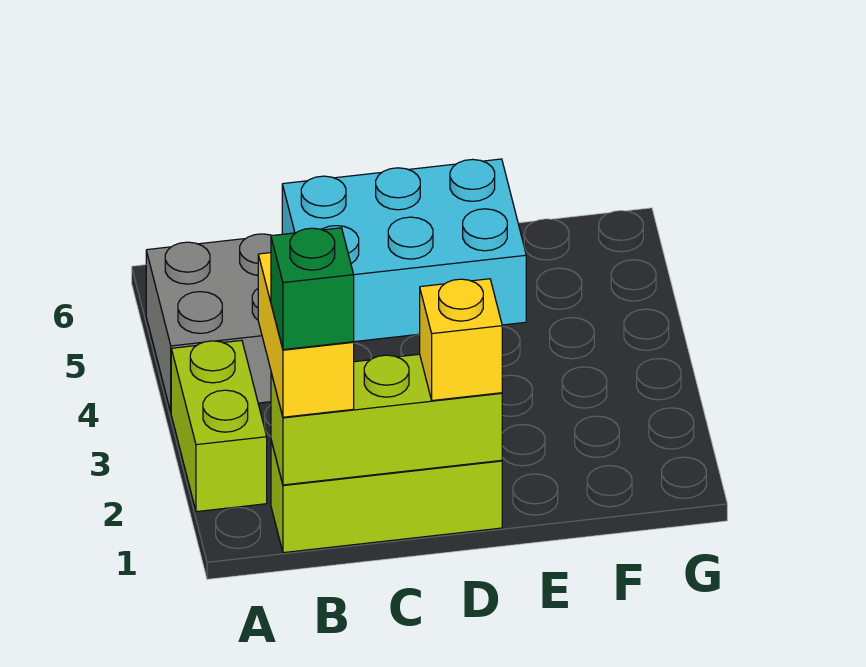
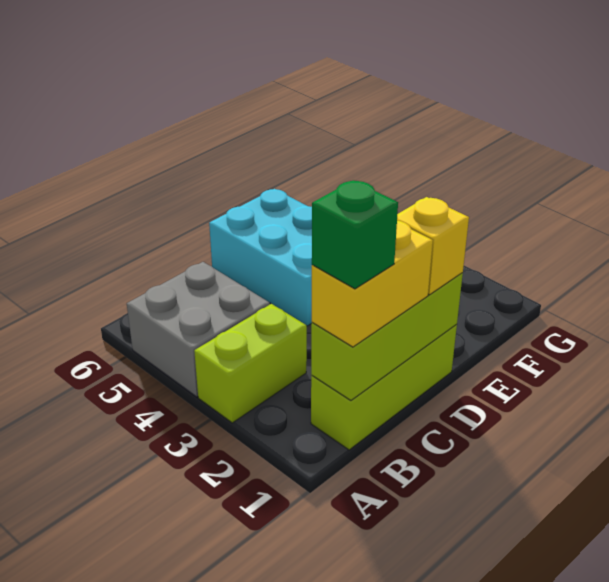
lime brick A2:A3 level 1 -> lime brick A3:B3 level 1
yellow brick B1:B2 level 3 -> yellow brick B1:C1 level 3
cyan brick C5:E6 level 1 -> cyan brick D4:E6 level 1

